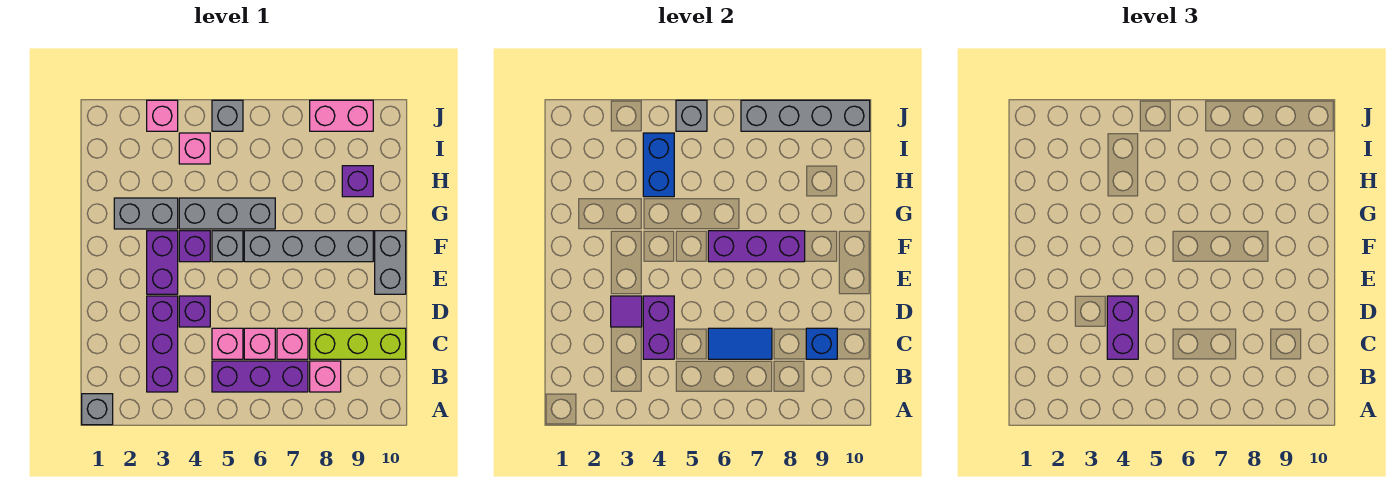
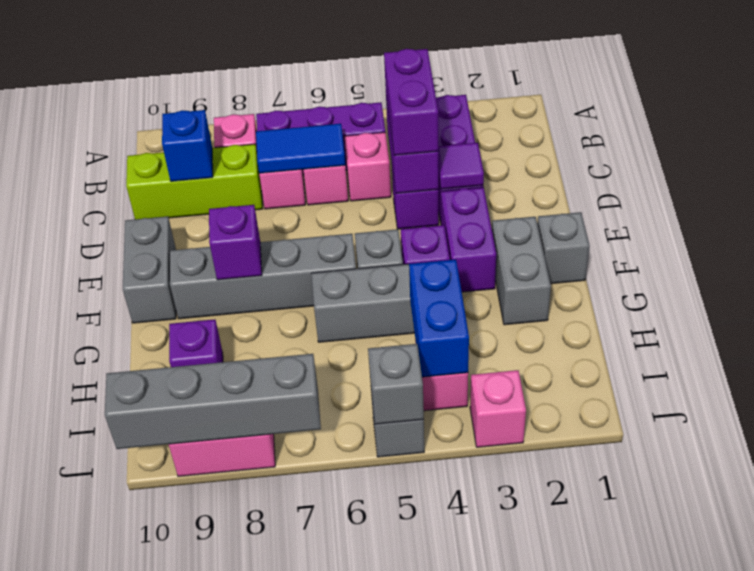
grey brick A1 level 1 -> grey brick F1 level 1
purple brick F6:F8 level 2 -> purple brick F8 level 2
grey brick G2:G3 level 1 -> grey brick F2:G2 level 1

